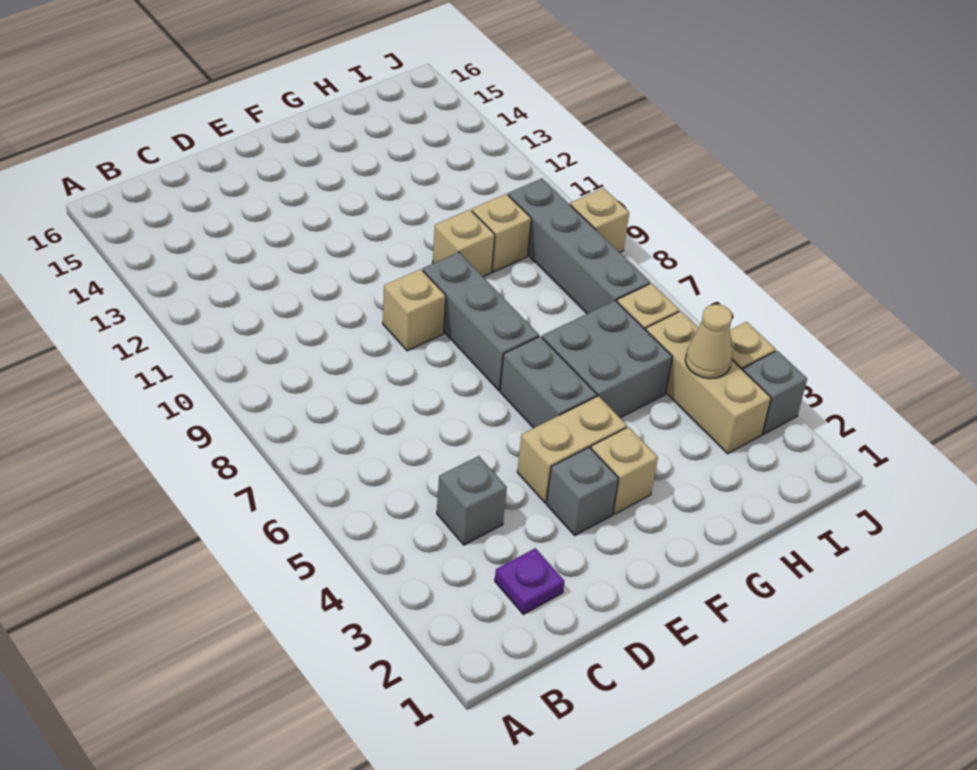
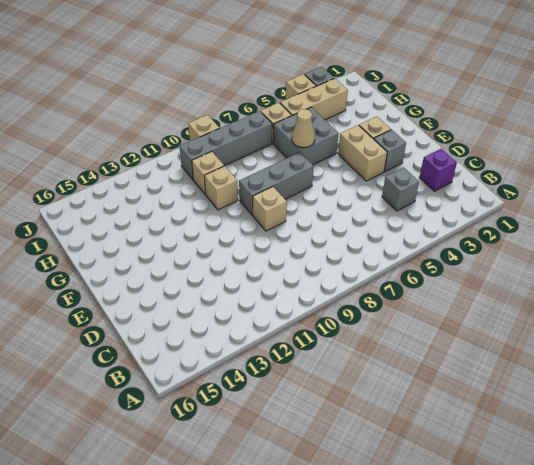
purple plate C2 level 1 -> purple brick C2 level 1
grey brick F5:F6 level 1 -> none
tan cone I4 level 2 -> tan cone G6 level 2

